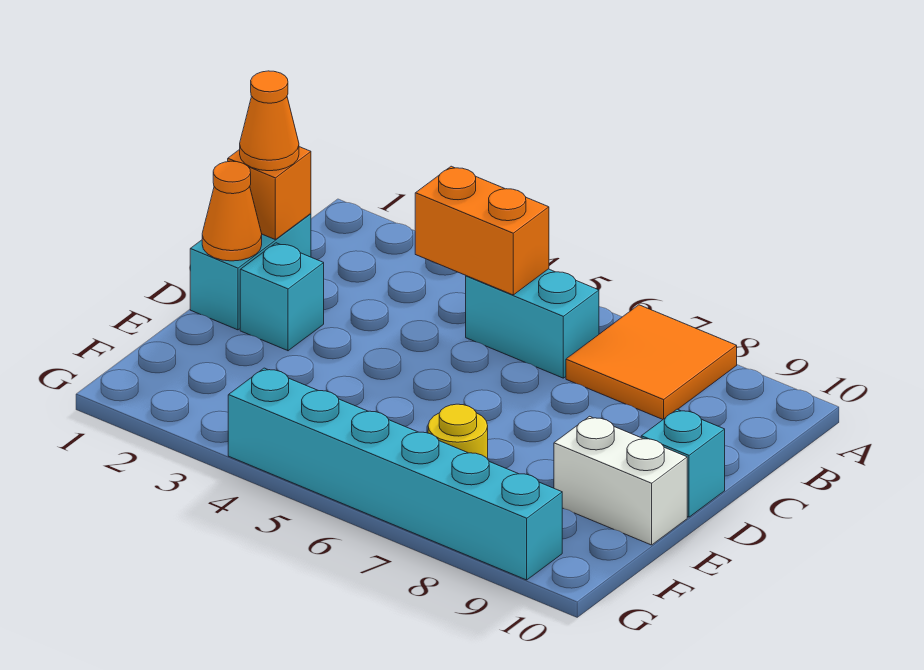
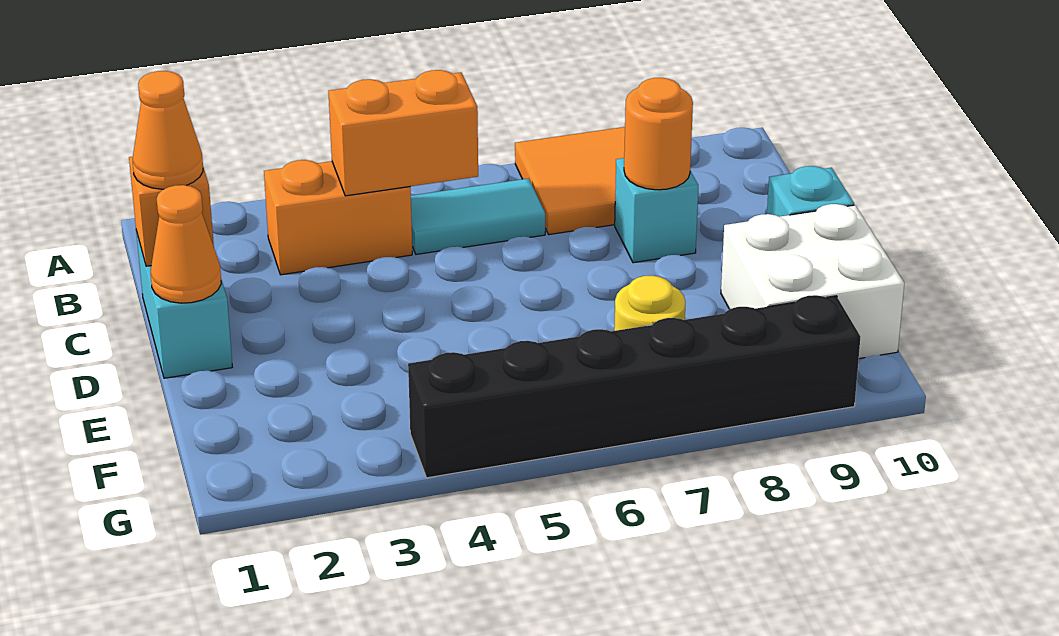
none -> orange brick B3:B4 level 1
cyan brick B5:B6 level 1 -> cyan tile B5:B6 level 1
none -> orange round brick C8 level 2
cyan brick D2 level 1 -> cyan brick C8 level 1
white brick E9:E10 level 1 -> white brick E9:F10 level 1
cyan brick G4:G9 level 1 -> black brick G4:G9 level 1

